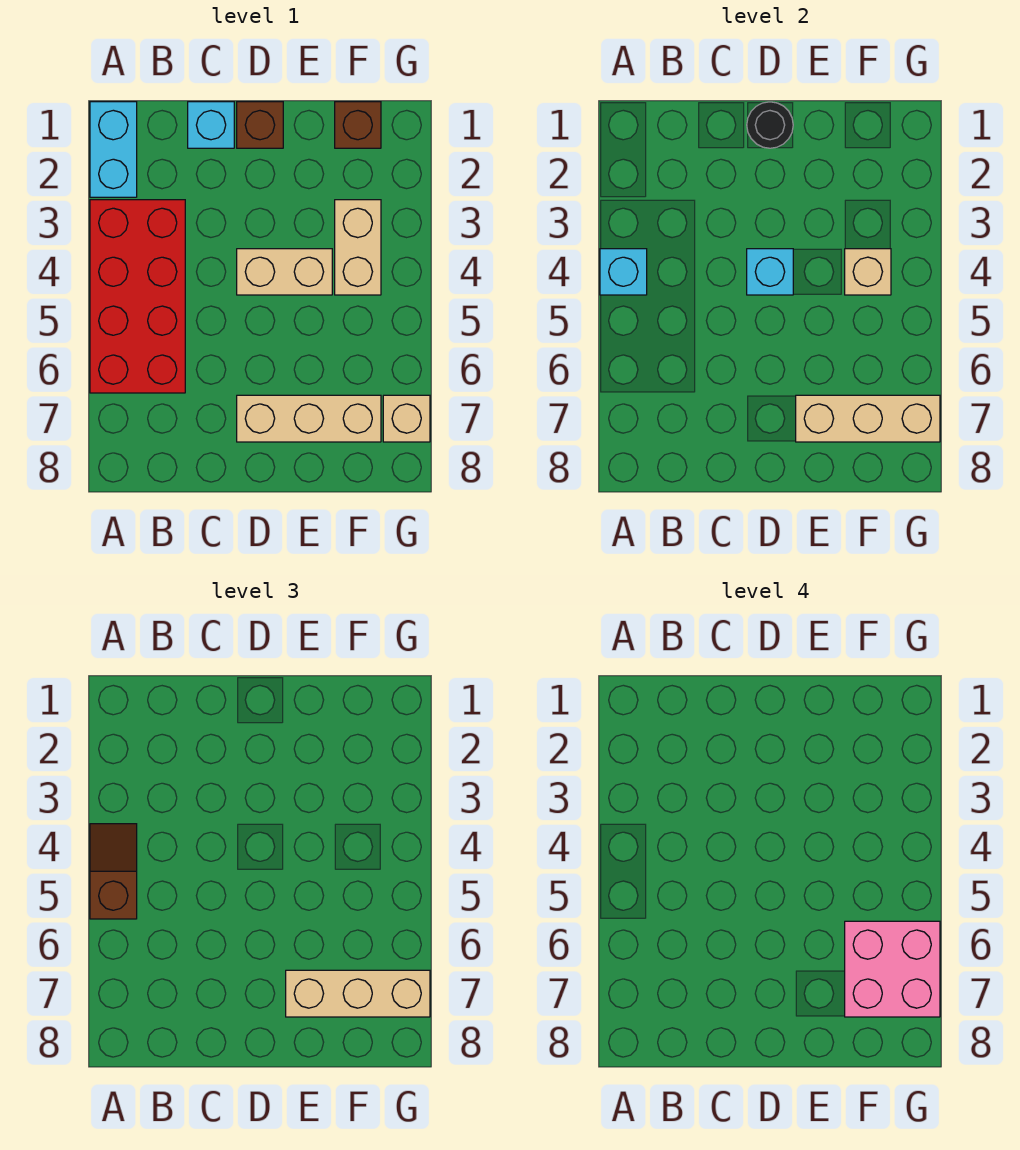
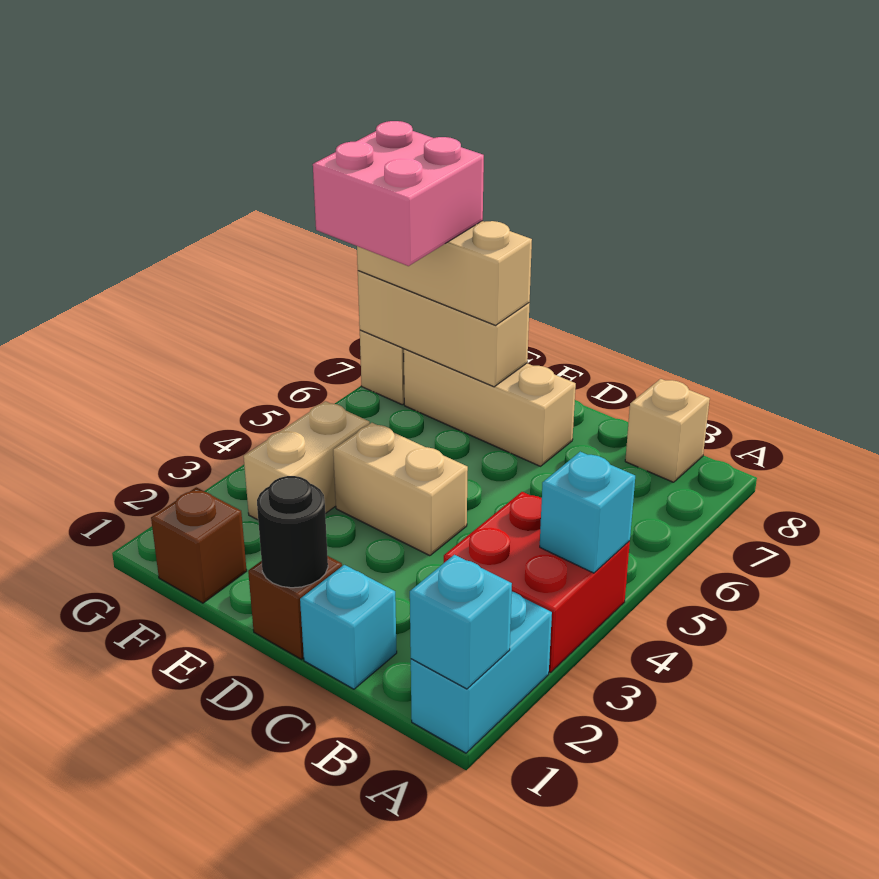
red brick A3:B6 level 1 -> red brick A3:B4 level 1
brown slope A4:A5 level 3 top 5 -> none
cyan brick D4 level 2 -> cyan brick A1 level 2
tan brick F4 level 2 -> tan brick B8 level 1

